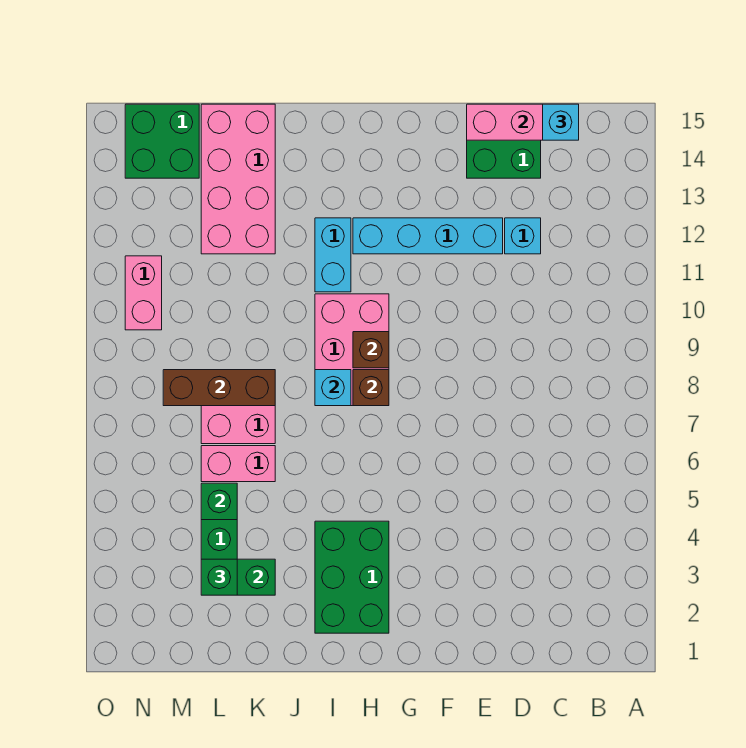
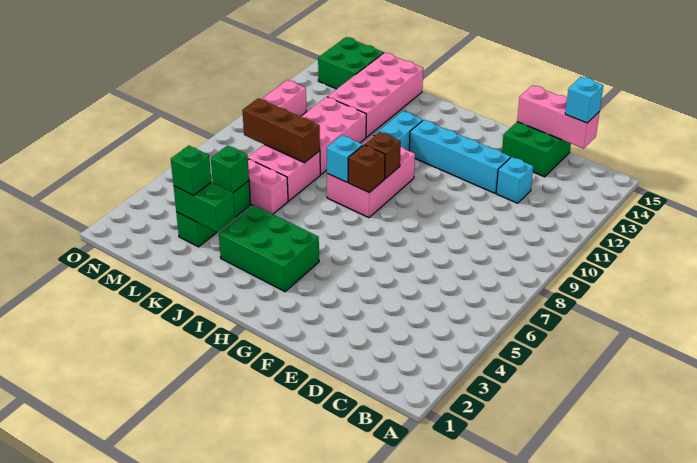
green brick H2:I4 level 1 -> green brick H3:J4 level 1
none -> pink brick K9:L11 level 1

